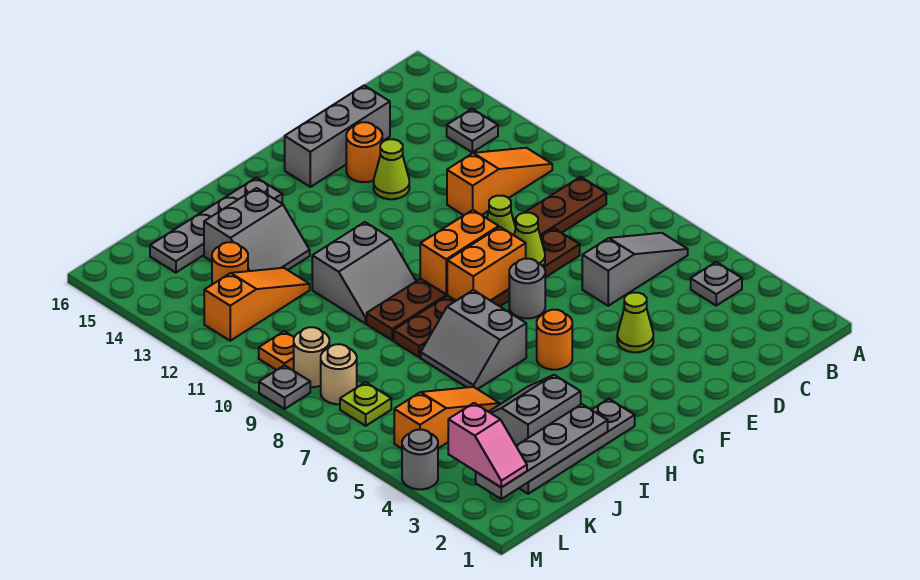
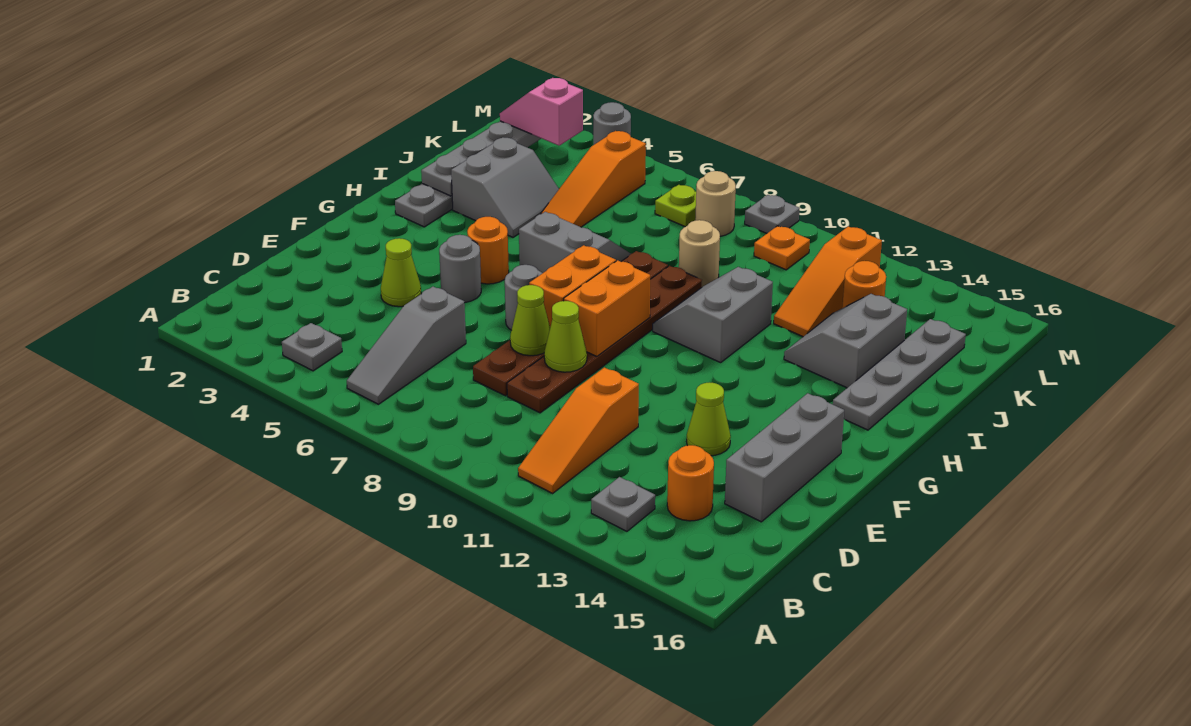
brown plate B9:I9 level 1 -> brown plate D9:I9 level 1
orange round brick E14 level 1 -> orange round brick C14 level 1
none -> grey round brick F5 level 1
tan round brick L9 level 1 -> tan round brick J9 level 1

